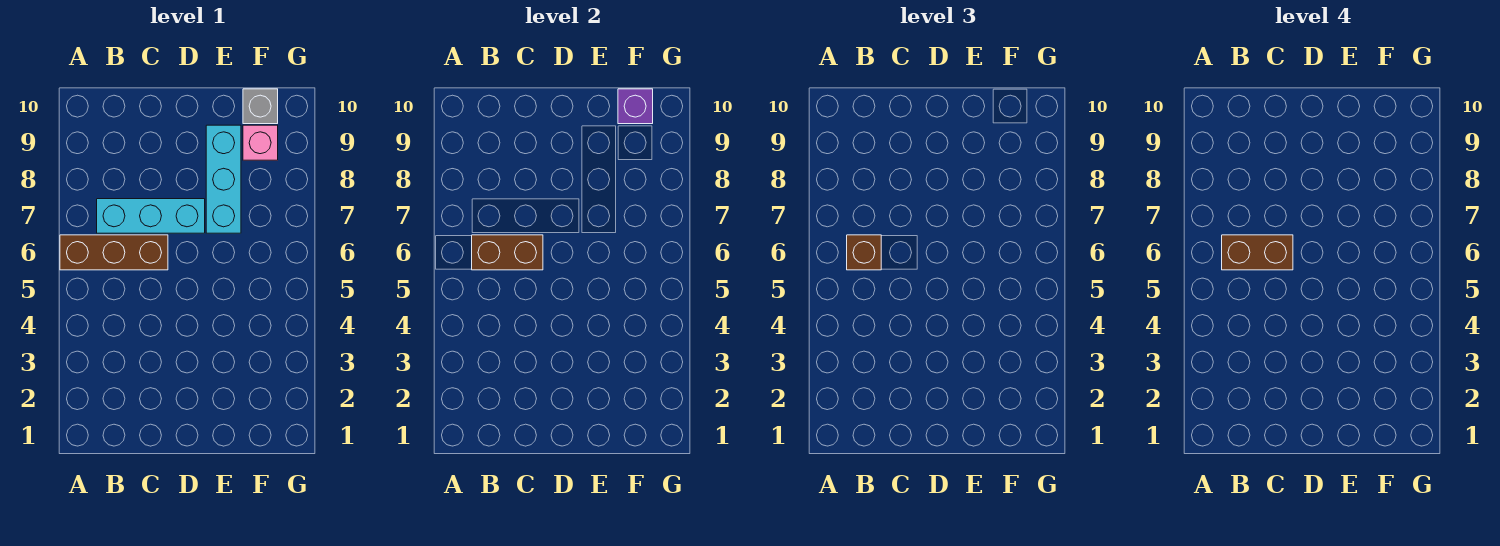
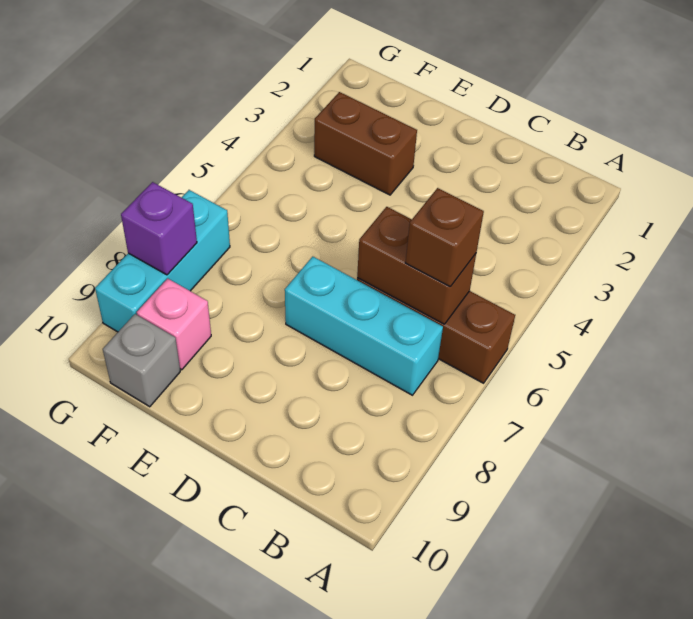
brown brick B6:C6 level 4 -> brown brick E3:F3 level 1
cyan brick E7:E9 level 1 -> cyan brick G7:G9 level 1
purple brick F10 level 2 -> purple brick G8 level 2

